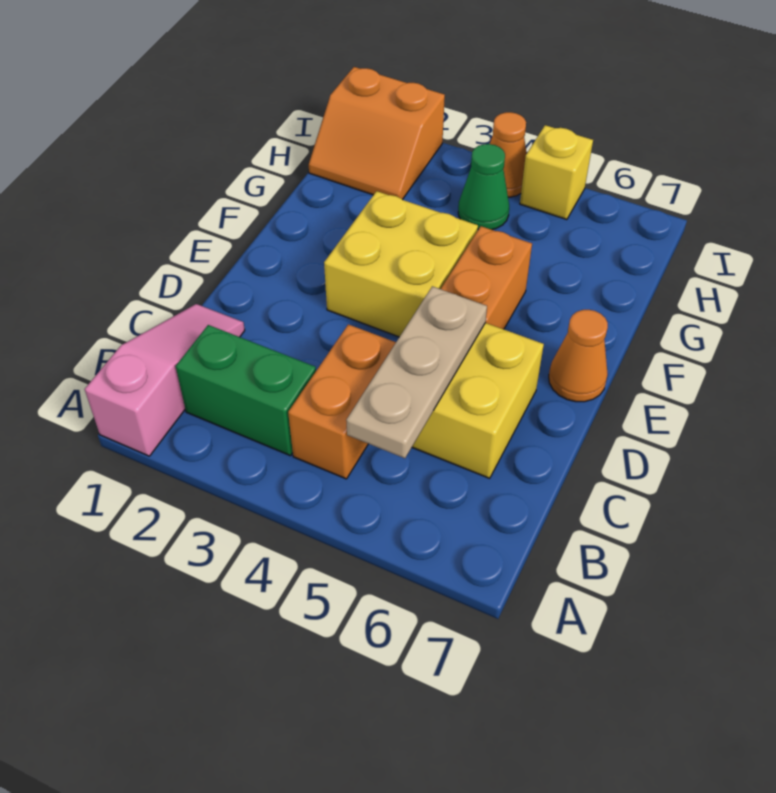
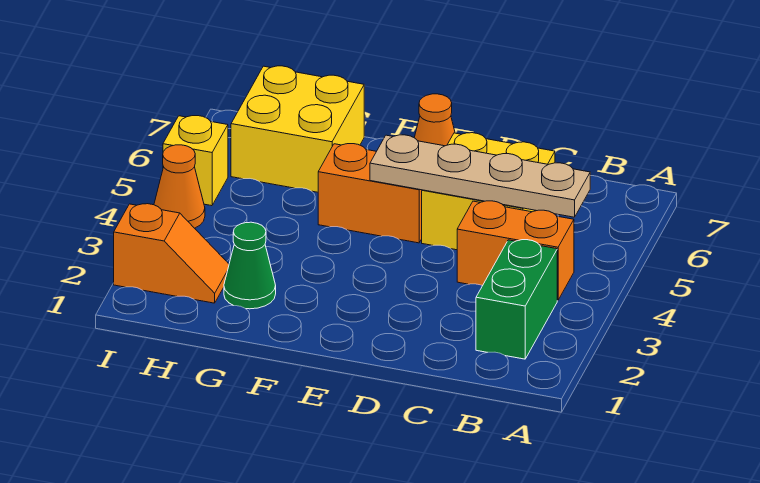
pink slope A1:C1 level 1 top A -> none
tan plate B5:D5 level 2 -> tan plate B5:E5 level 2
yellow brick E3:F4 level 1 -> yellow brick G6:H7 level 1
orange slope H1:I2 level 1 top I -> orange slope H2:I2 level 1 top I
green cone H4 level 1 -> green cone G2 level 1

